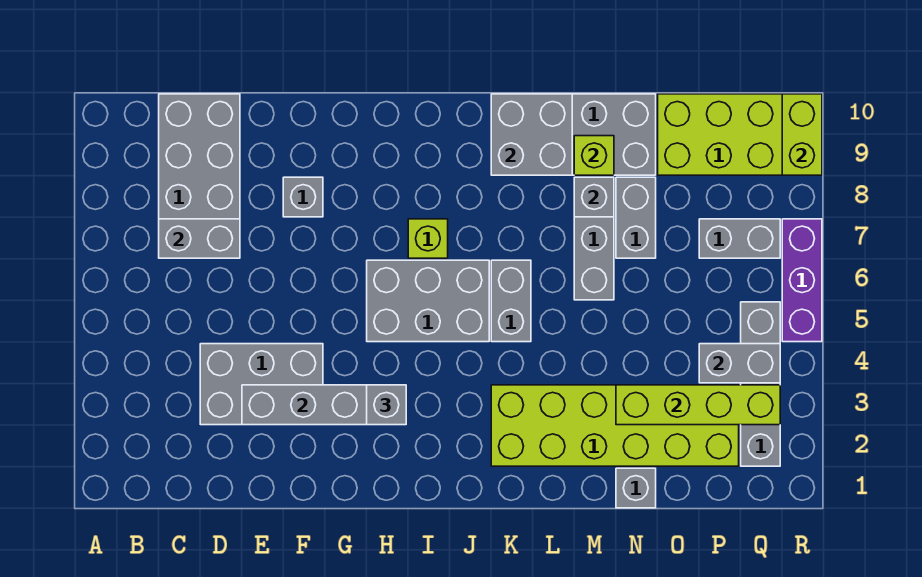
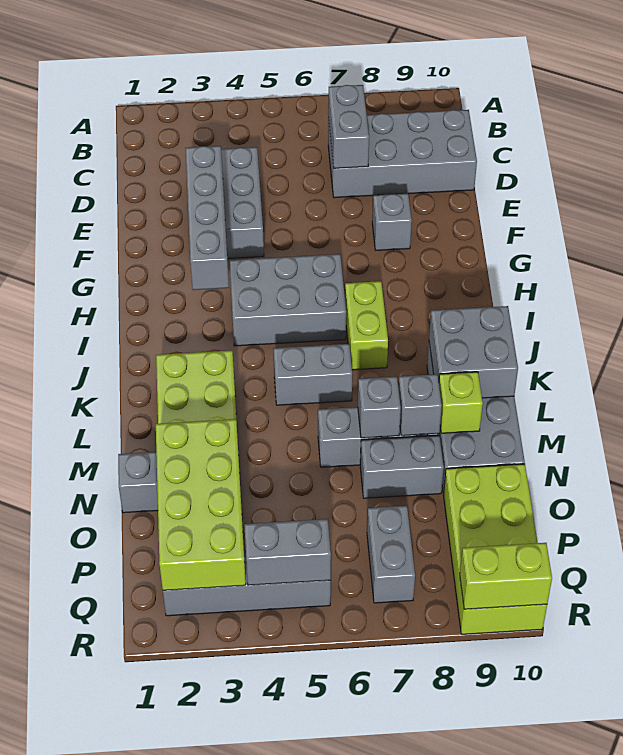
grey brick H3 level 3 -> grey brick M7 level 2
grey brick H5:J6 level 1 -> grey brick H4:I6 level 1
lime brick I7 level 1 -> lime brick I7:J7 level 1
lime brick N3:Q3 level 2 -> lime brick N2:Q3 level 2
grey brick P4:Q4 level 2 -> grey brick Q4:Q5 level 2
purple brick R5:R7 level 1 -> none

